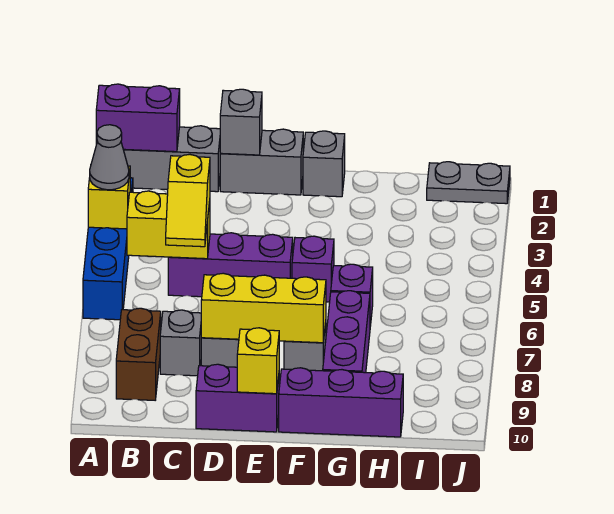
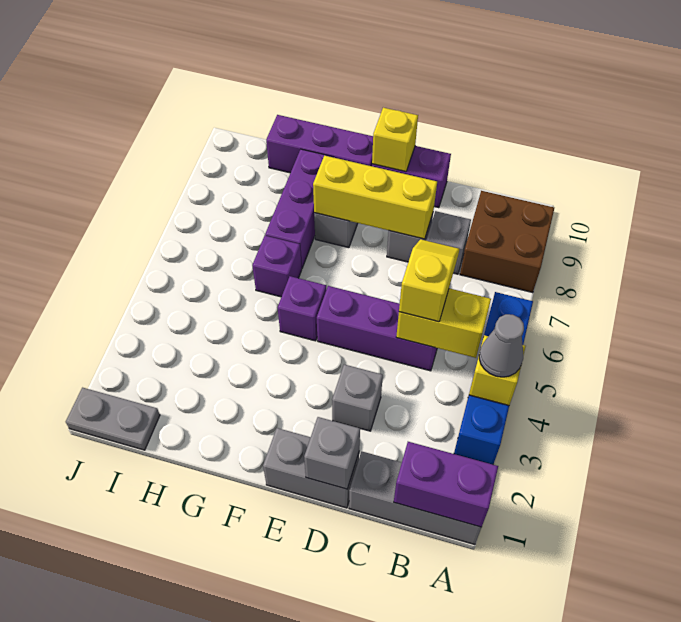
brown brick B8:B9 level 1 -> brown brick A8:B9 level 1
grey brick F1 level 1 -> grey brick D3 level 1

